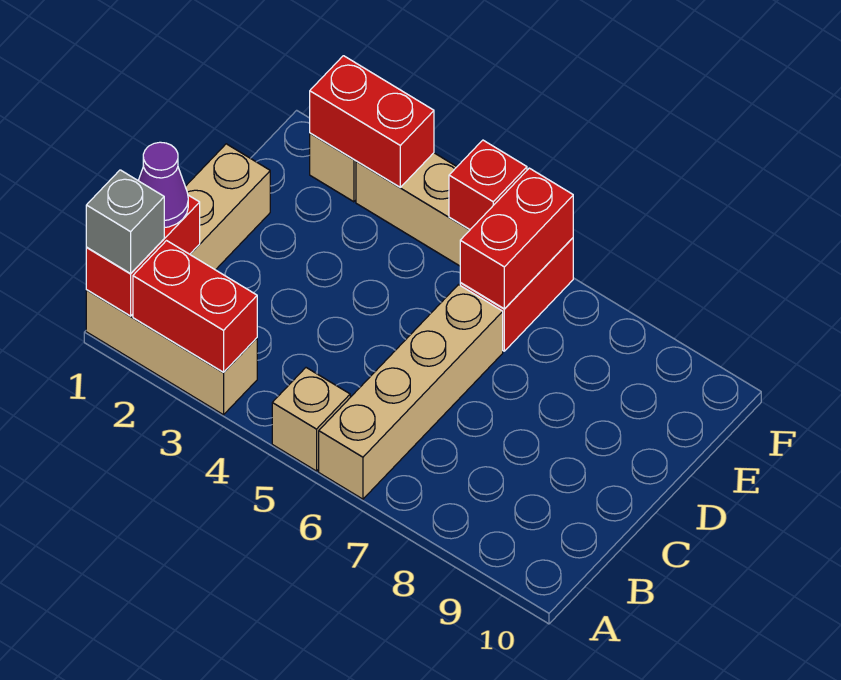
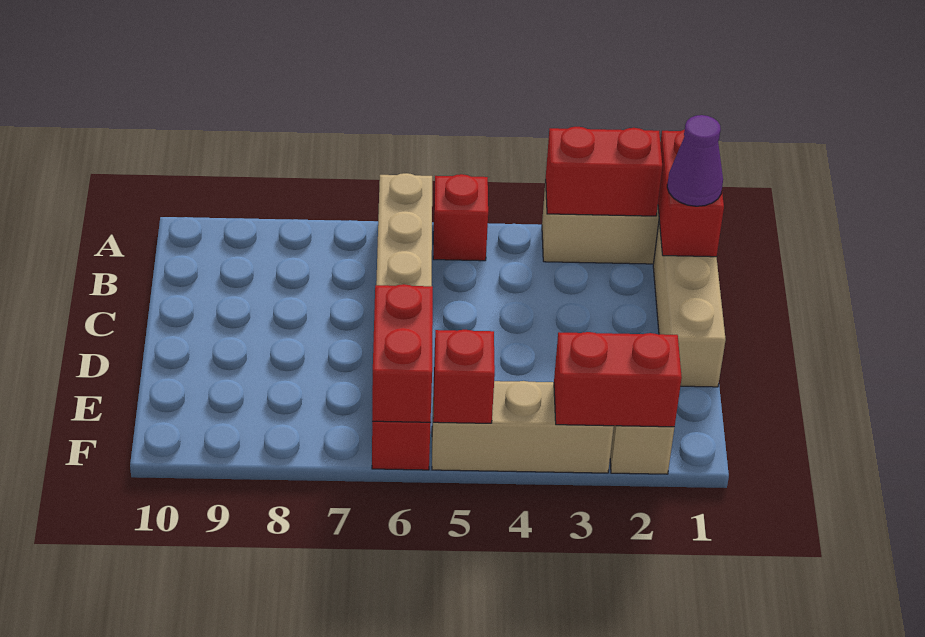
grey brick A1 level 3 -> none
tan brick A5 level 1 -> red brick A5 level 1

